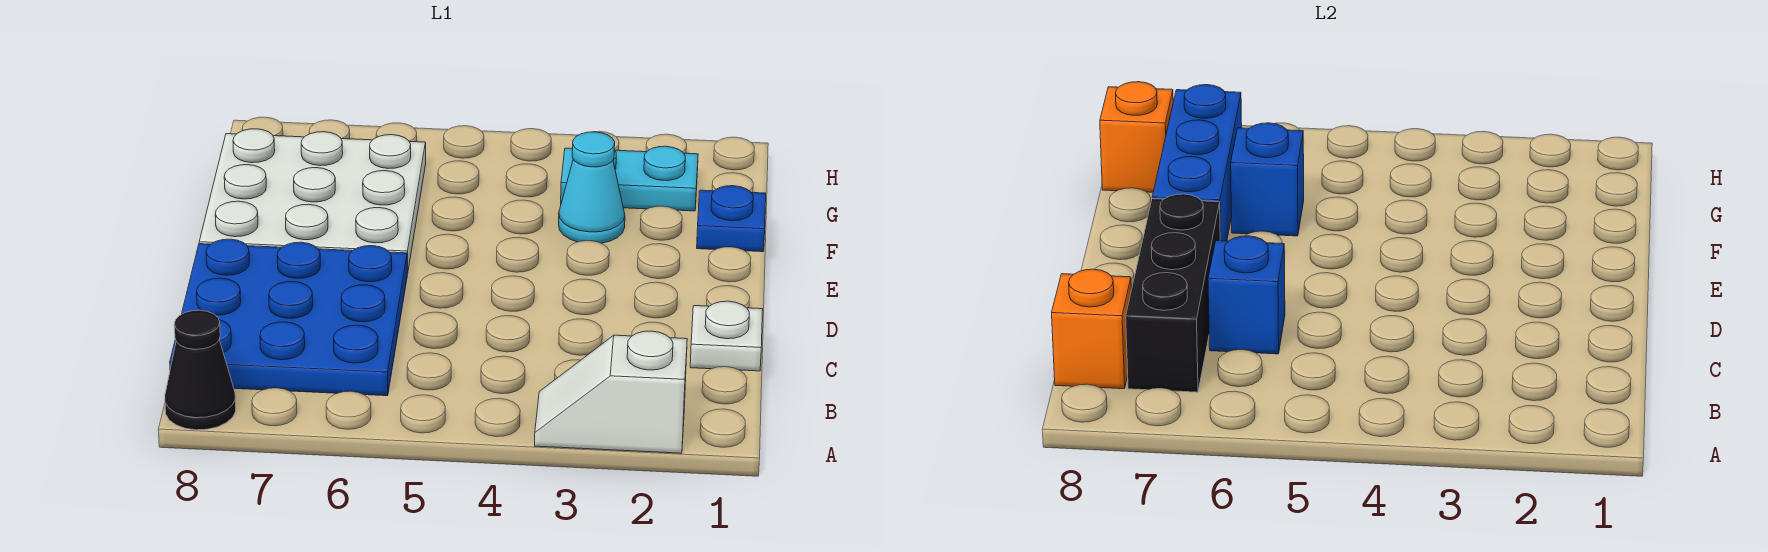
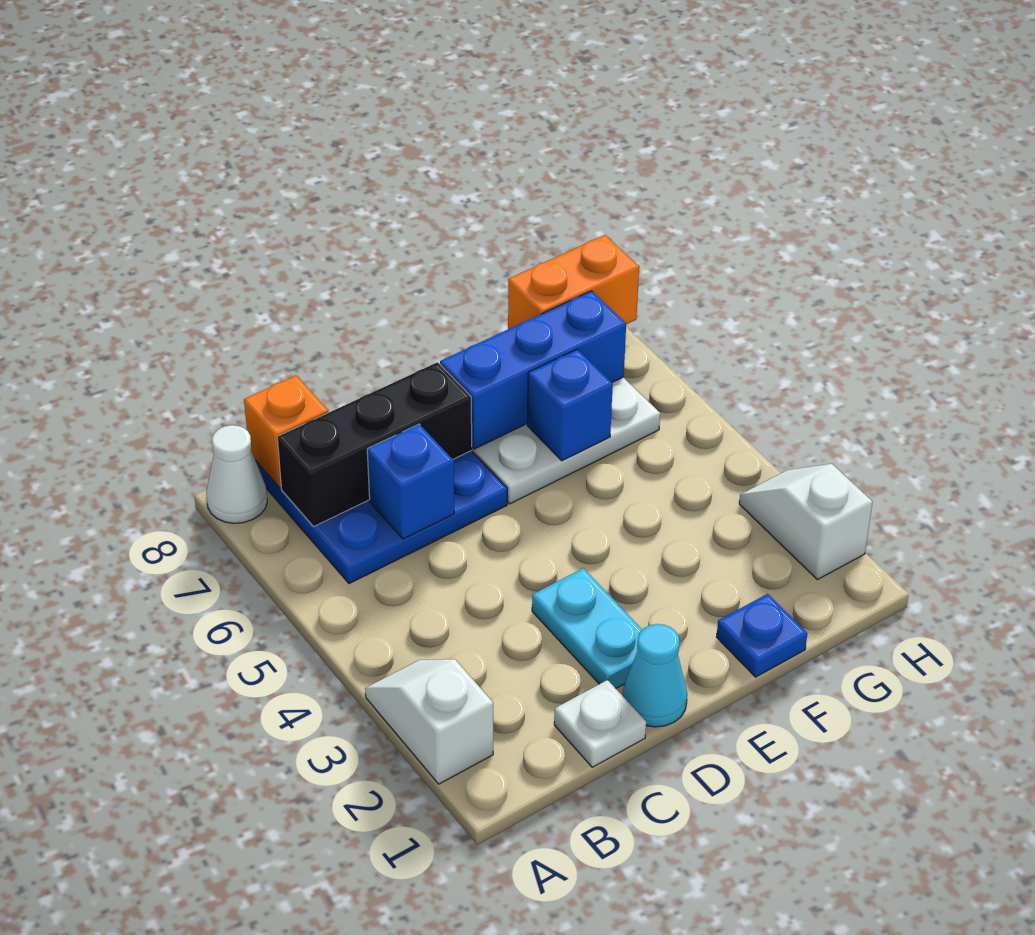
black cone A8 level 1 -> white cone A8 level 1
cyan cone F3 level 1 -> cyan cone D1 level 1
cyan plate G2:G3 level 1 -> cyan plate D2:D3 level 1
orange brick G8 level 2 -> orange brick G8:H8 level 2
none -> white slope H2:H3 level 1 top 2

